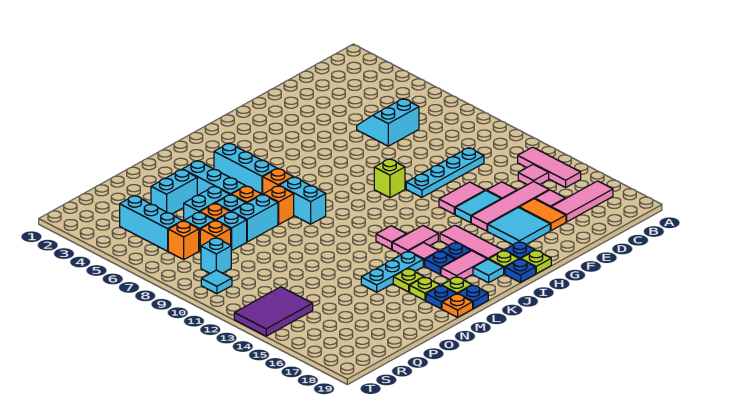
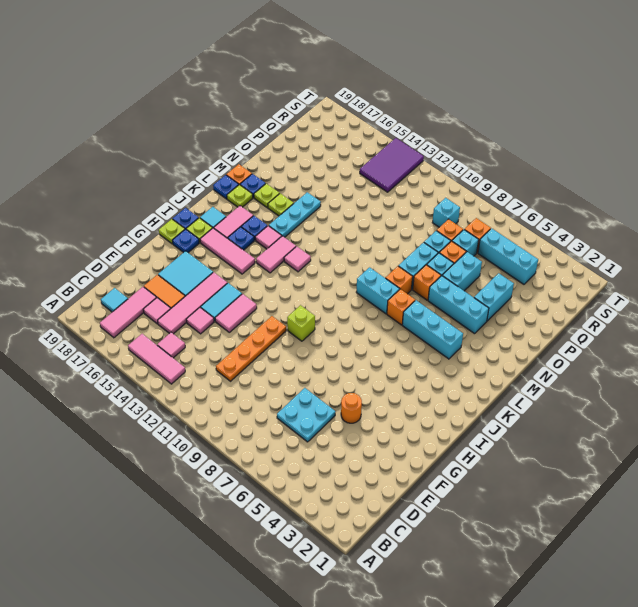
cyan slope D6:E7 level 1 top 7 -> cyan plate D6:E7 level 1
cyan plate D11:G11 level 1 -> orange plate D11:G11 level 1
none -> orange round brick F5 level 1
cyan tile S10 level 1 -> cyan tile C18 level 1

